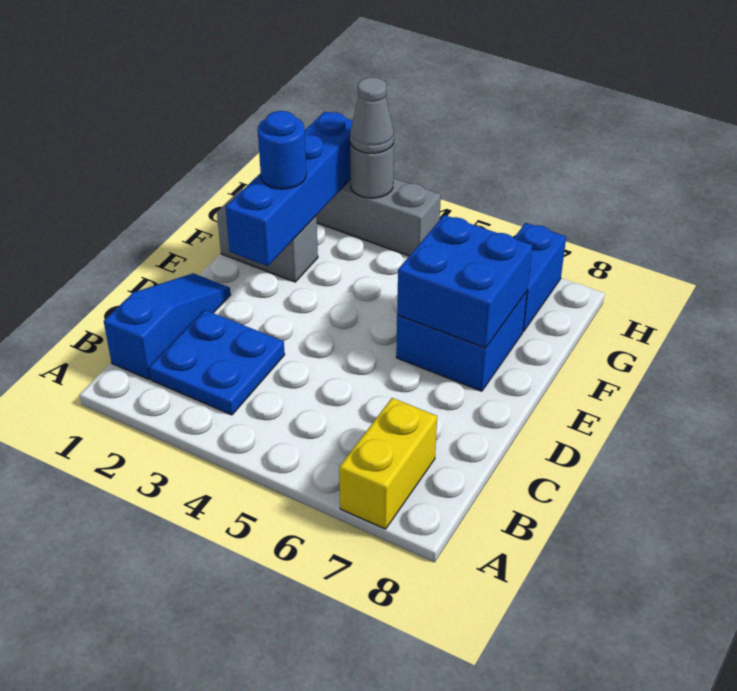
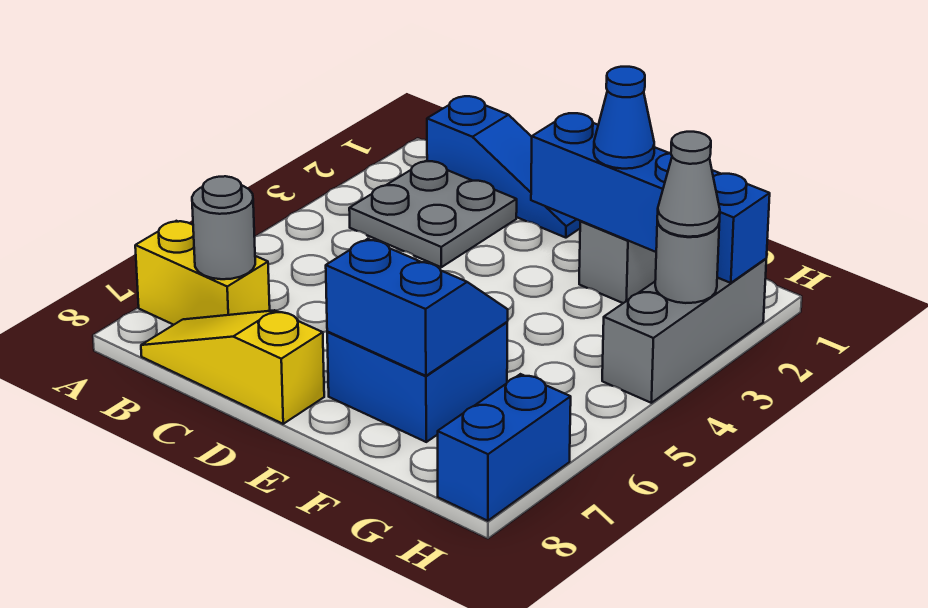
blue plate B2:C3 level 1 -> grey plate B2:C3 level 1
none -> grey round brick B7 level 2
none -> yellow slope B8:D8 level 1 top D
blue brick E6:F7 level 2 -> blue slope E6:F7 level 2 top 7
blue round brick F2 level 3 -> blue cone F2 level 3
blue brick G7:H7 level 1 -> blue brick H7:H8 level 1

